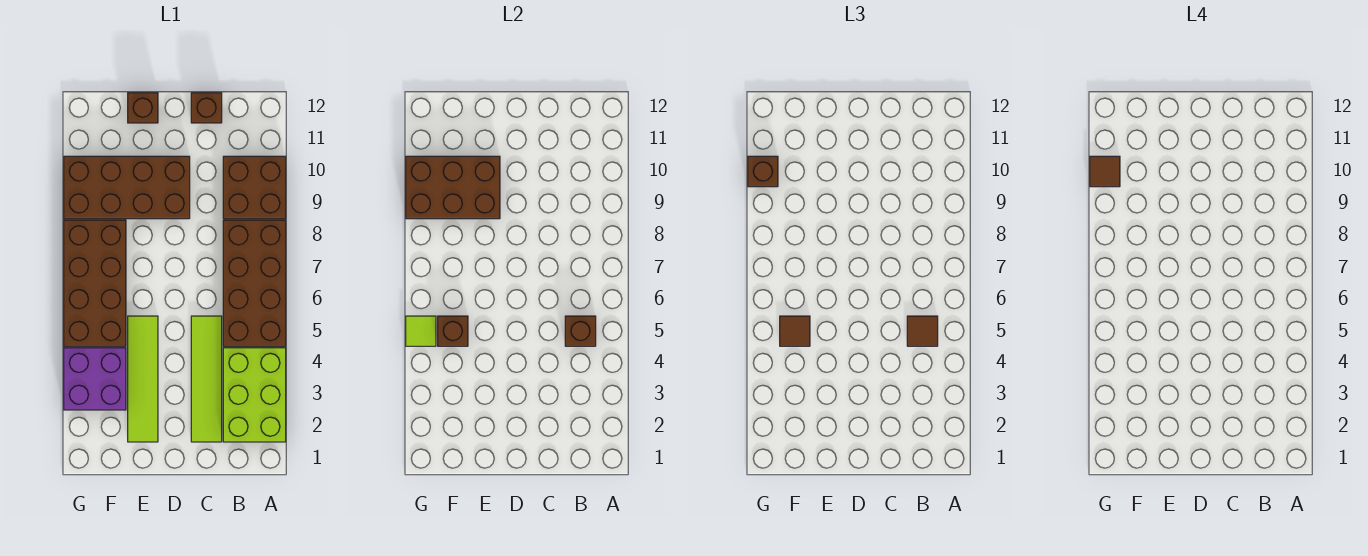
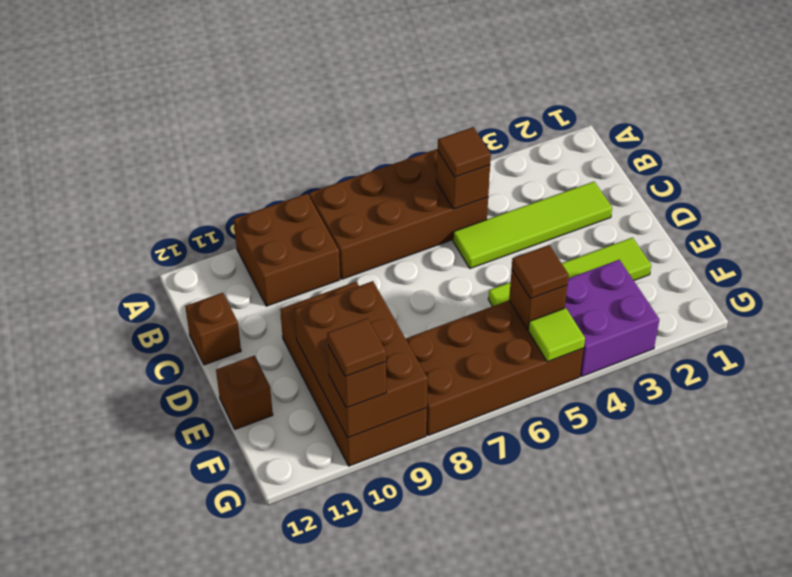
lime brick A2:B4 level 1 -> none

